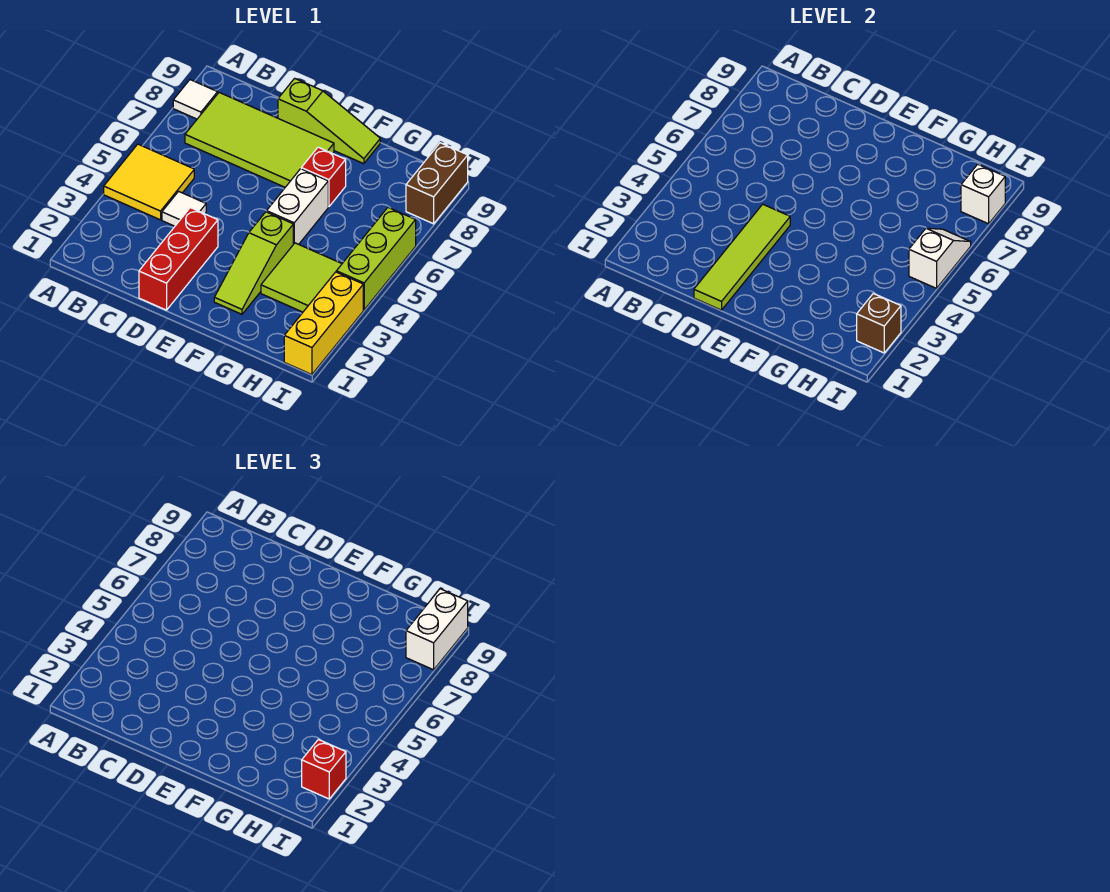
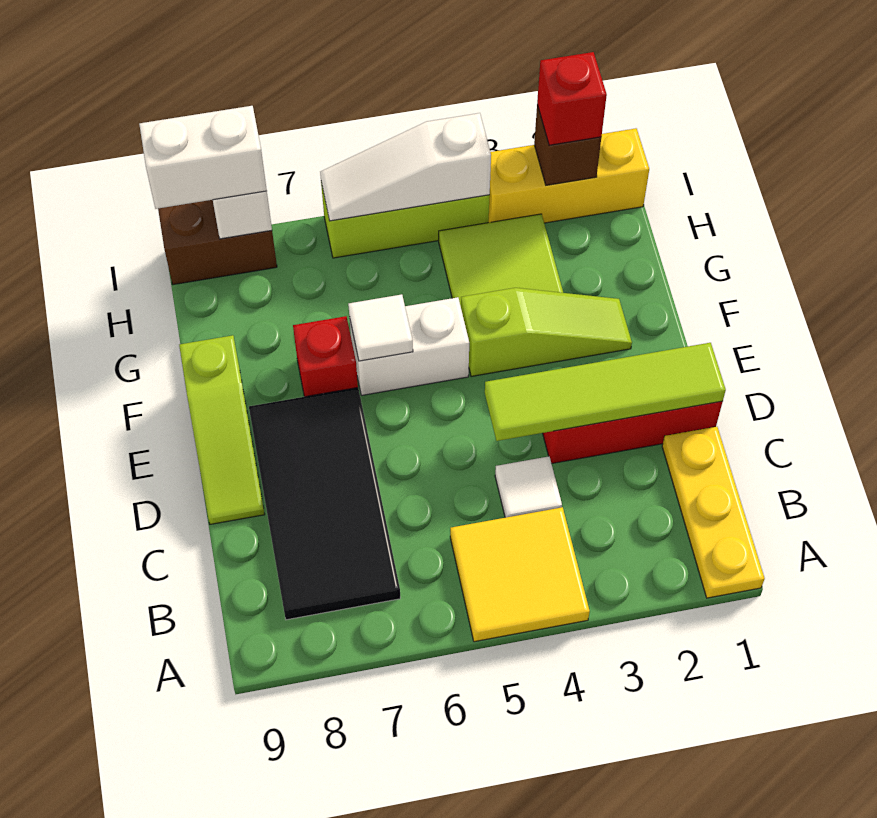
none -> yellow plate A1:C1 level 1
white tile A8 level 1 -> white tile F6 level 2
lime tile B7:E8 level 1 -> black tile B7:E8 level 1
lime slope D9:F9 level 1 top D -> lime slope D9:F9 level 1 top F
white slope I5:I6 level 2 top 5 -> white slope I4:I6 level 2 top 4

